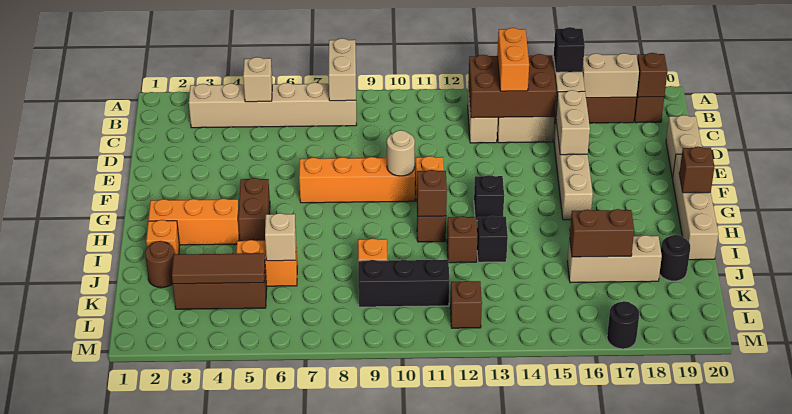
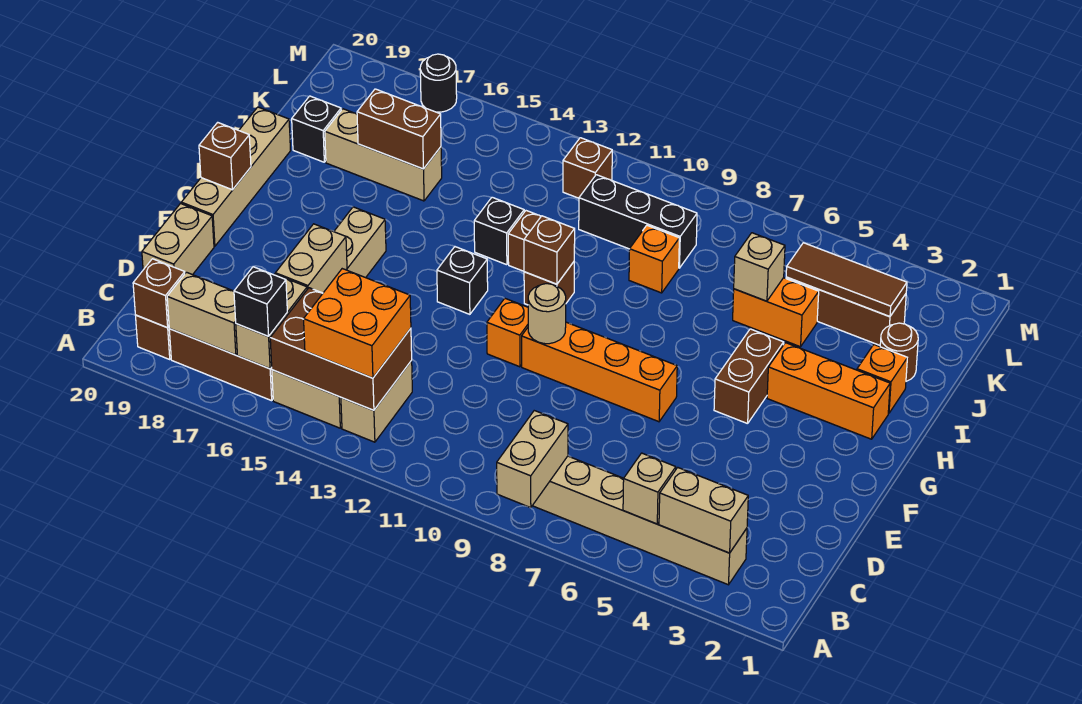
none -> tan brick B3:B4 level 2
orange brick B14:C14 level 3 -> orange brick B13:C14 level 3
black round brick J19 level 1 -> black brick J19 level 1

